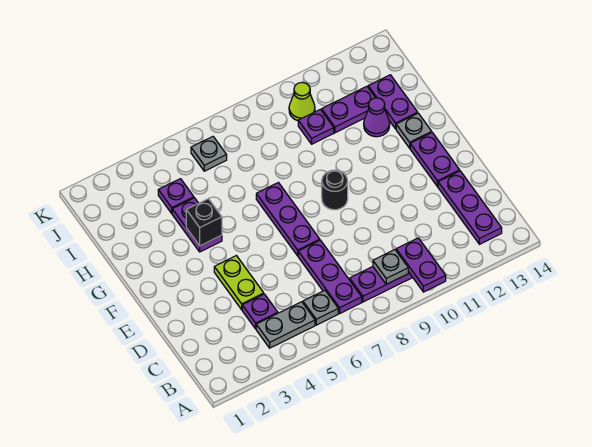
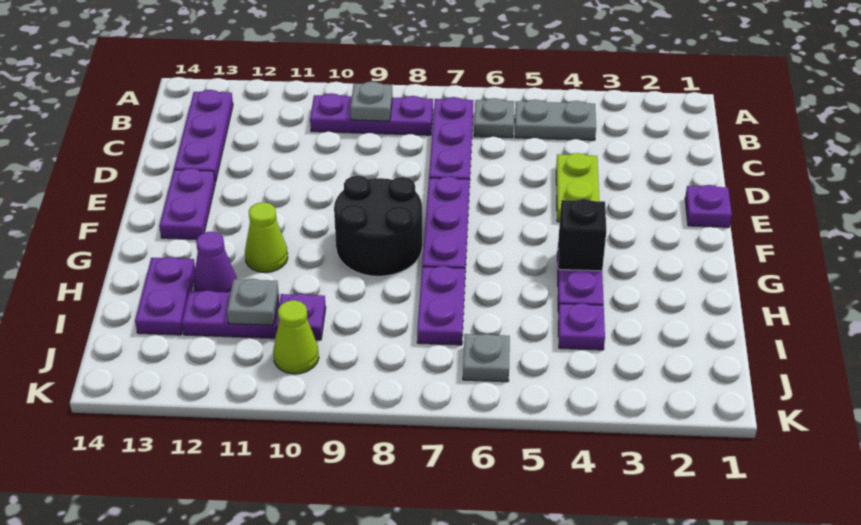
purple plate A10:B10 level 2 -> purple plate H7:I7 level 1
purple plate C4 level 1 -> purple plate E1 level 1
black round brick F9 level 1 -> black round brick F8:G9 level 1
none -> lime cone G11 level 1
grey plate G13 level 1 -> grey plate I11 level 2

